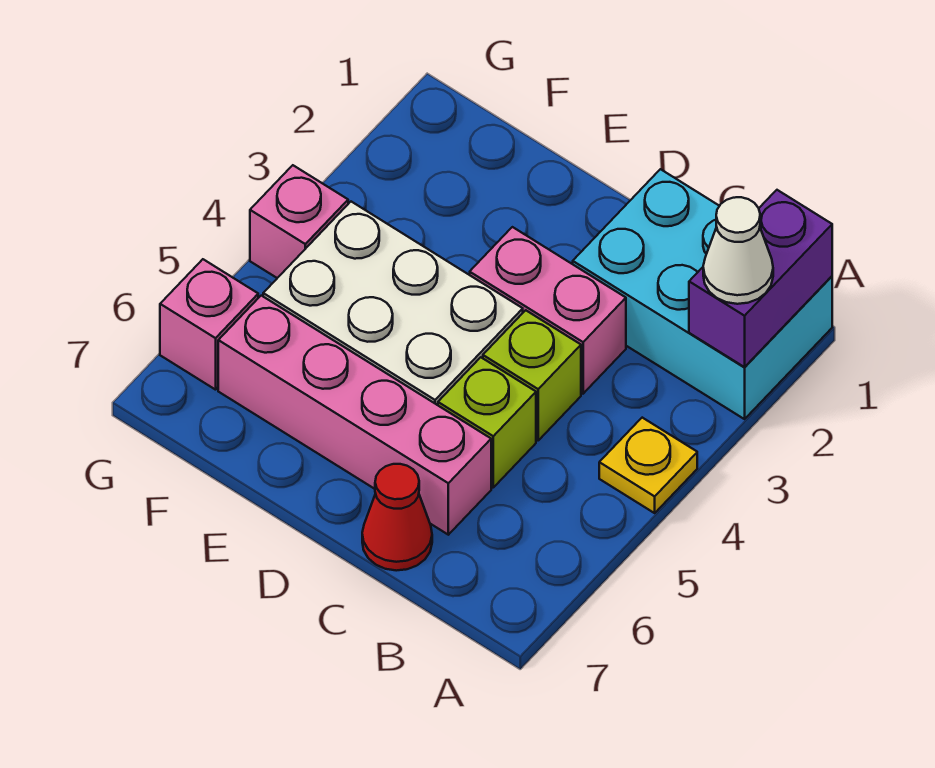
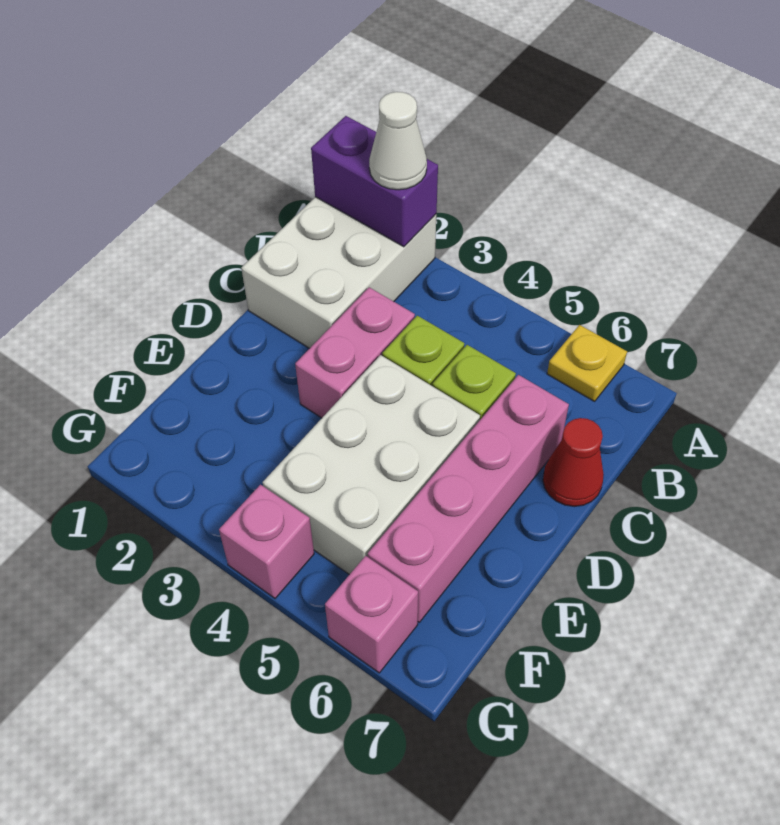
cyan brick A1:C2 level 1 -> white brick A1:C2 level 1
yellow plate A4 level 1 -> yellow plate A6 level 1

